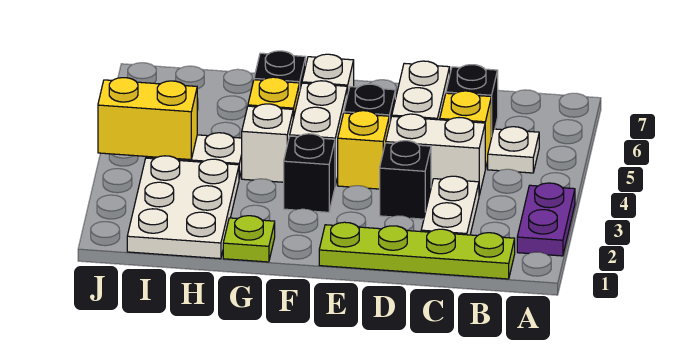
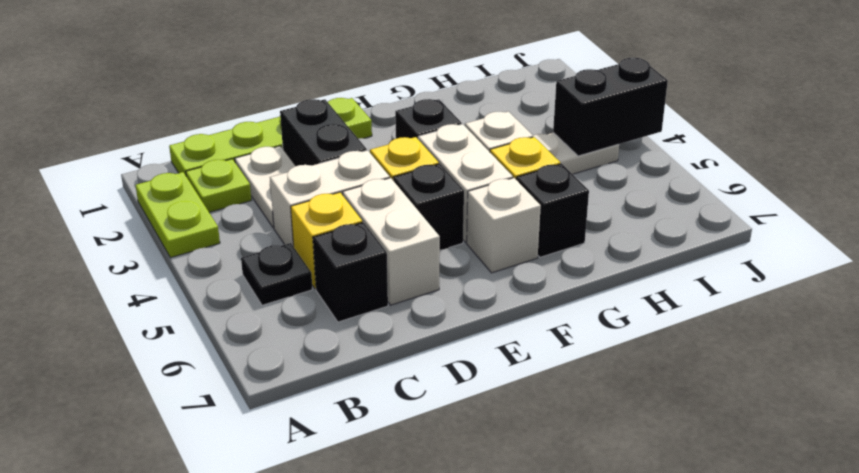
purple plate A2:A3 level 1 -> lime plate A2:A3 level 1
white plate B5 level 1 -> black plate B5 level 1
black brick D3 level 1 -> black brick D2:D3 level 1
lime plate G1 level 1 -> lime plate B2 level 1
white plate H1:I3 level 1 -> none
yellow brick I4:J4 level 2 -> black brick I4:J4 level 2

